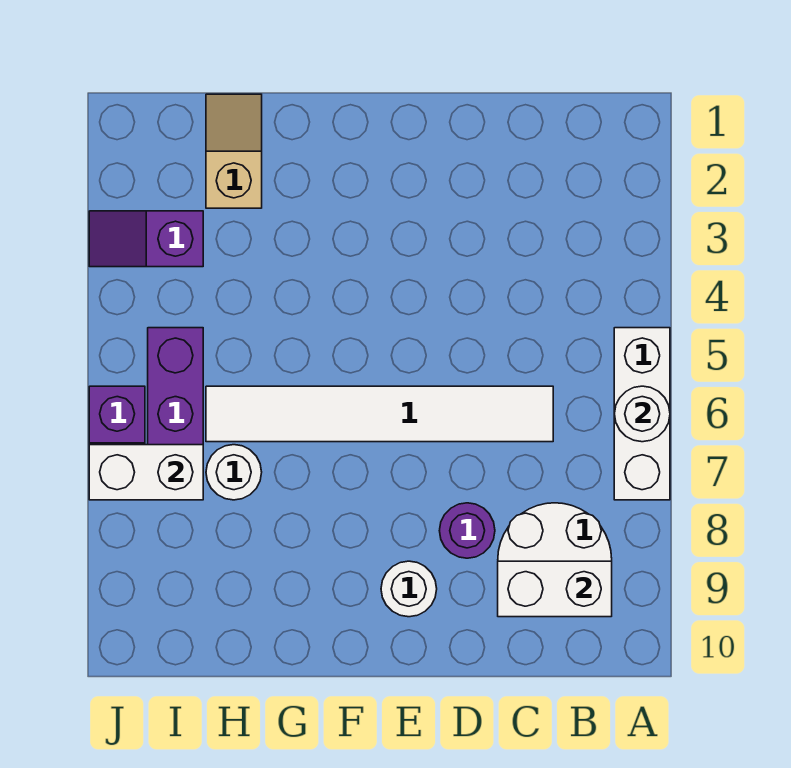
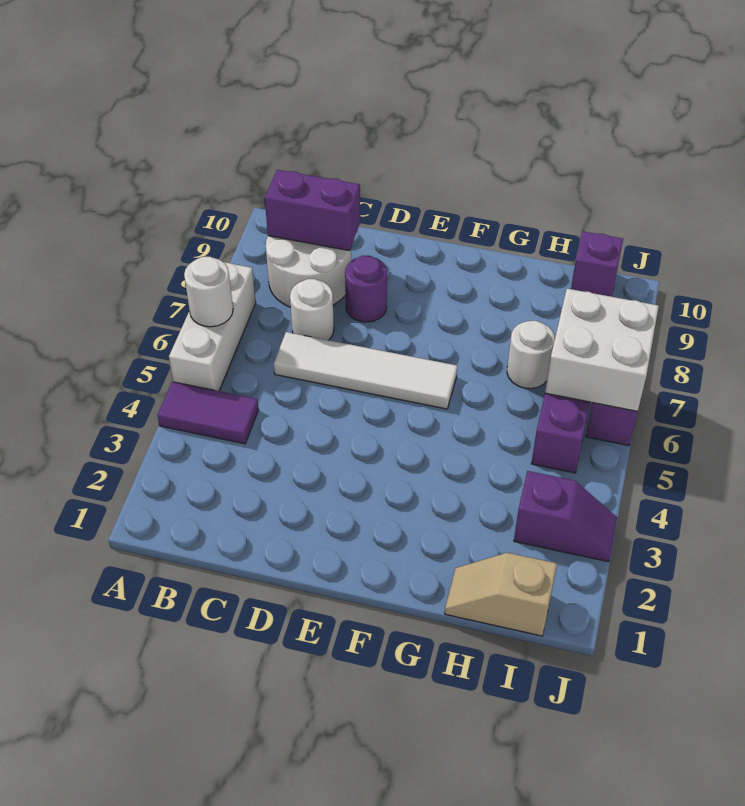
none -> purple tile A4:B4 level 1
white brick B9:C9 level 2 -> purple brick B9:C9 level 2
white tile C6:H6 level 1 -> white tile C6:F6 level 1
white round brick E9 level 1 -> white round brick C7 level 1
tan slope H1:H2 level 1 top 2 -> tan slope H1:I1 level 1 top I
white brick I7:J7 level 2 -> white brick I6:J7 level 2
none -> purple brick I10 level 1

